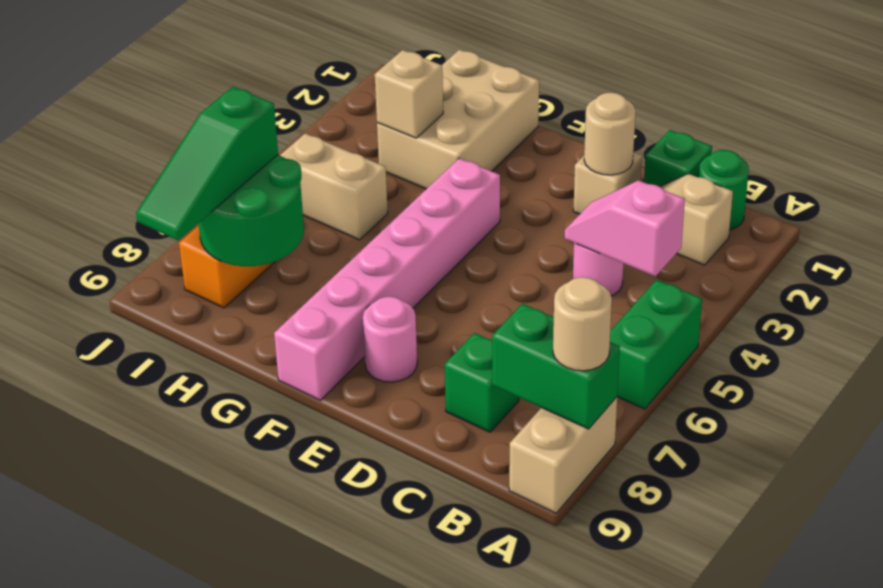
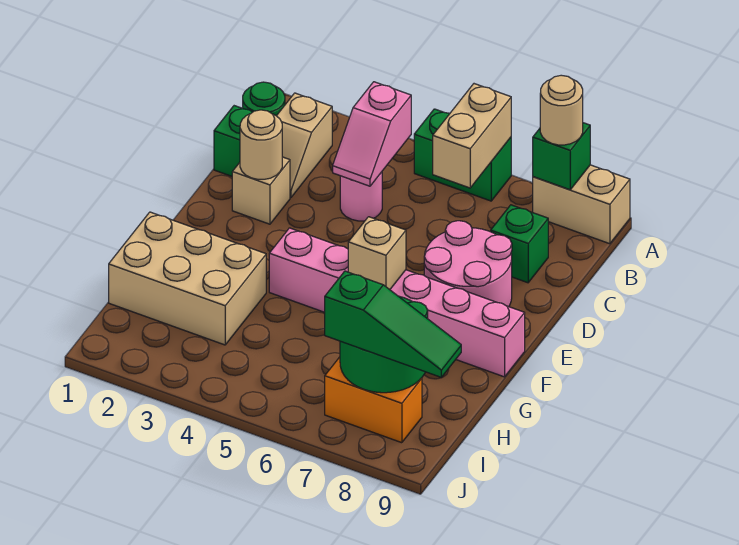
green brick A8:B8 level 2 -> green brick A8 level 2
pink round brick E8 level 1 -> pink round brick D7:E8 level 1
tan brick H3 level 2 -> tan brick F6 level 2
tan brick H5:I5 level 1 -> tan brick A6:B6 level 2

